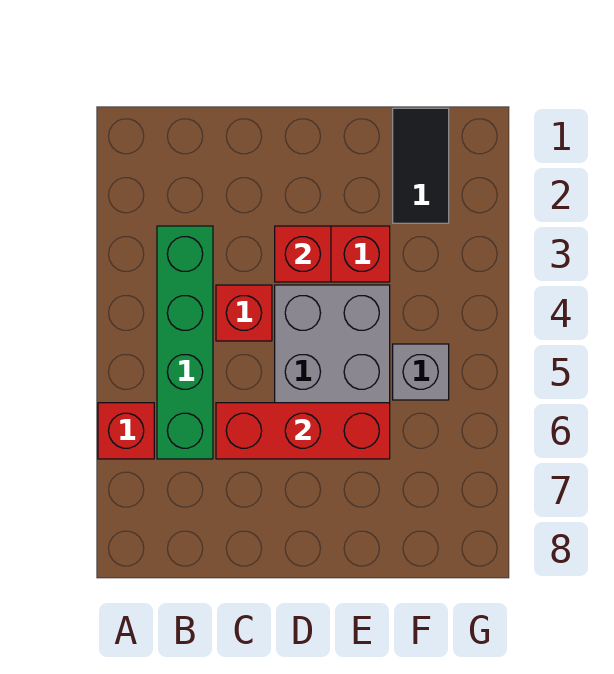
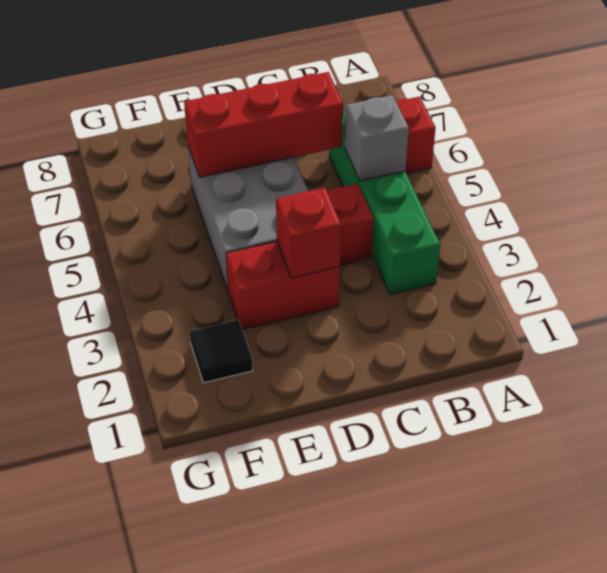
black tile F1:F2 level 1 -> black tile F2 level 1
grey brick F5 level 1 -> grey brick B5 level 2

